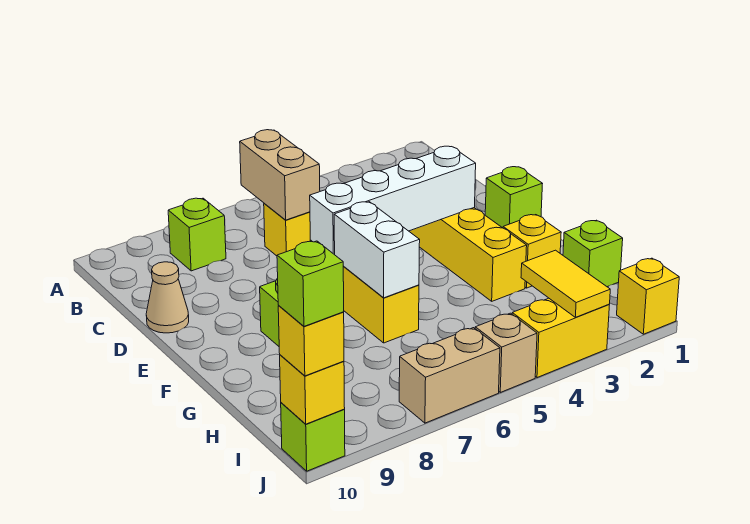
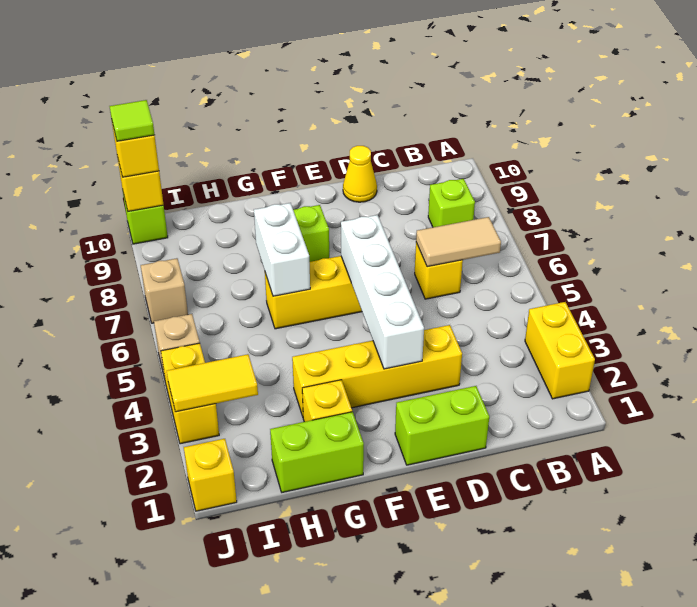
none -> yellow brick A2:A3 level 1
tan brick B6:C6 level 2 -> tan tile B6:C6 level 2
tan cone D10 level 1 -> yellow cone D10 level 1
lime brick E1 level 1 -> lime brick D1:E1 level 1
white brick F6:G6 level 2 -> white brick G6:G7 level 2
lime brick H1 level 1 -> lime brick G1:H1 level 1
tan brick J6:J7 level 1 -> tan brick J7 level 1
lime brick J10 level 4 -> lime tile J10 level 4

